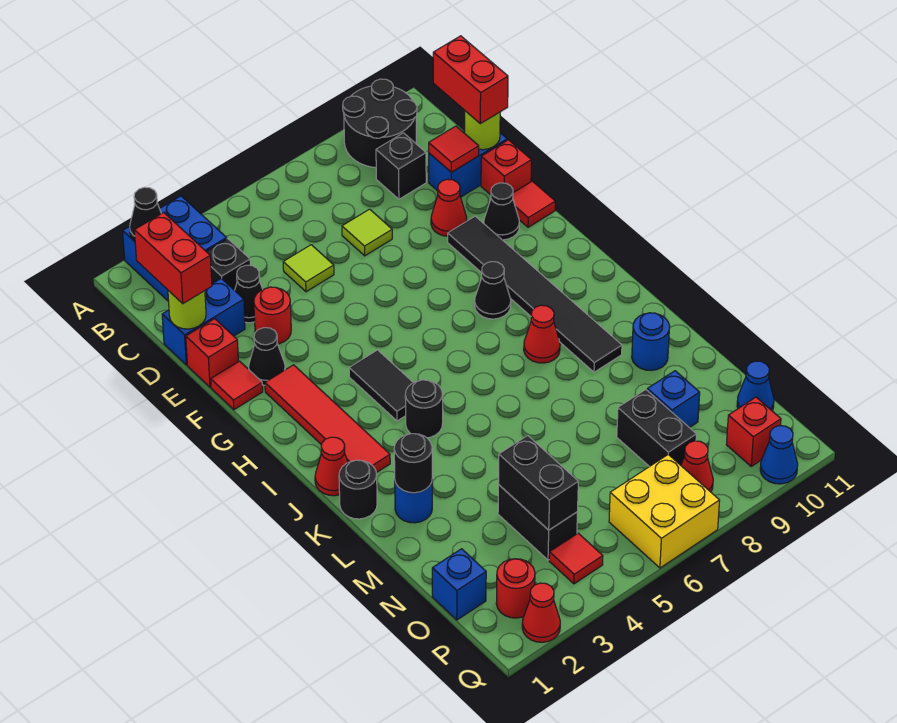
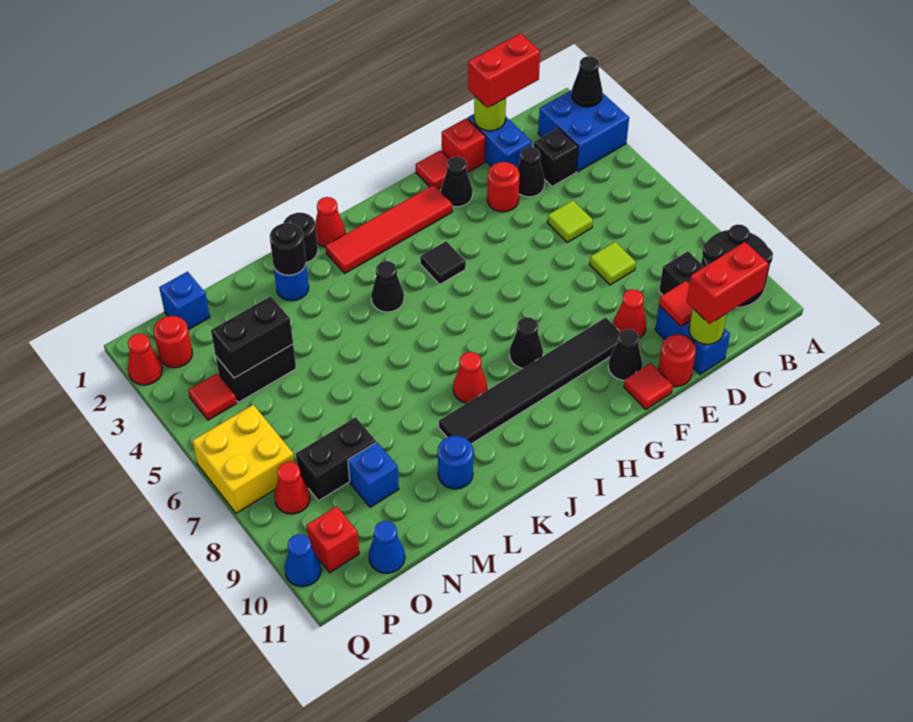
red brick E11 level 1 -> red round brick E11 level 1
black tile H4:I4 level 1 -> black tile H4 level 1
black round brick J4 level 1 -> black cone J4 level 1

